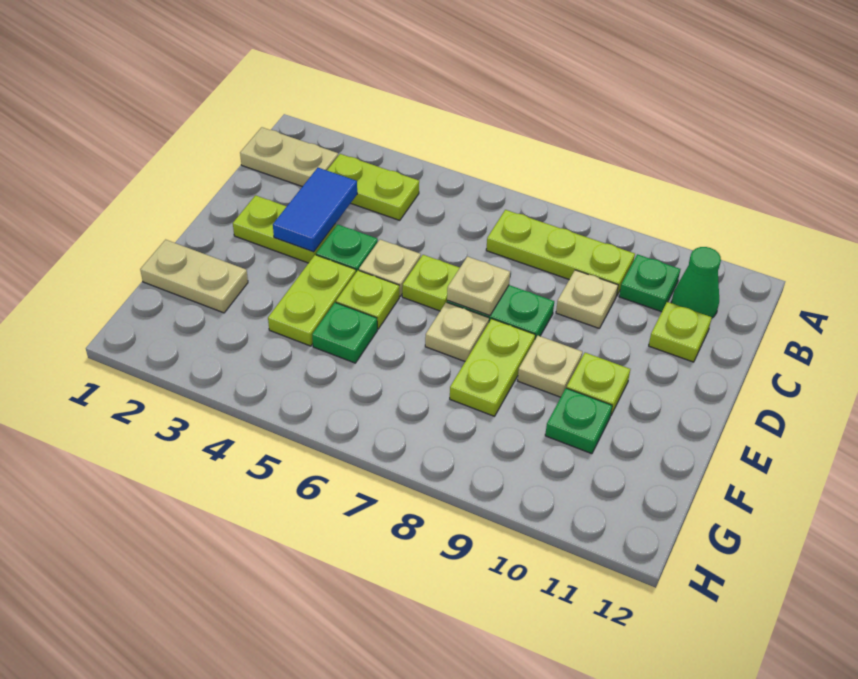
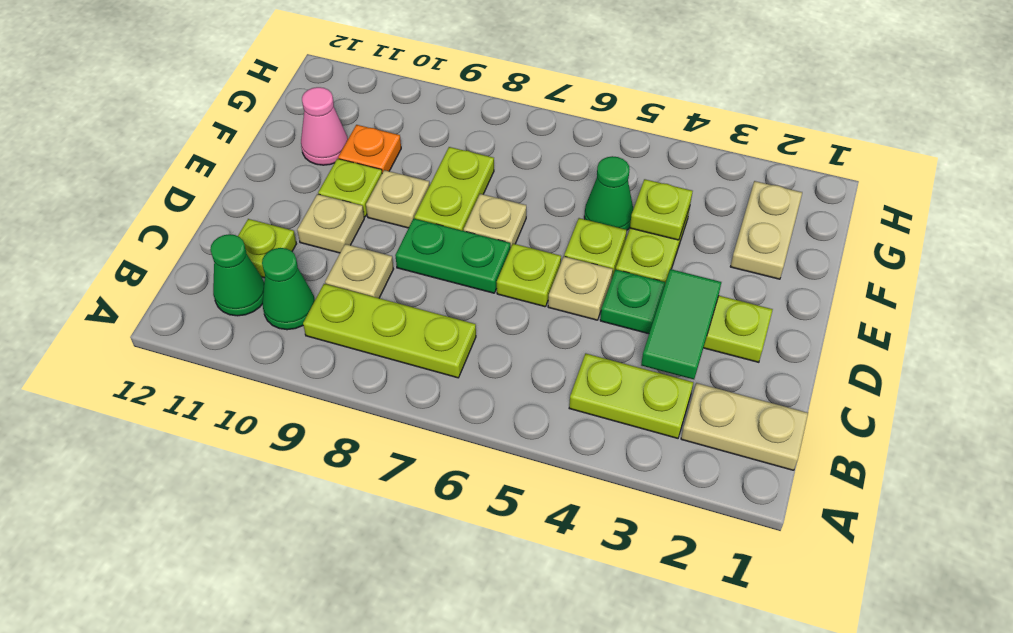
green plate B10 level 1 -> green cone B10 level 1
blue tile C3:D3 level 2 -> green tile C3:D3 level 2
tan plate D7 level 2 -> tan plate D10 level 1
tan plate F1:F2 level 1 -> tan plate F2:G2 level 1
none -> lime plate F4 level 2
green plate F5 level 1 -> green cone F5 level 1
green plate F10 level 1 -> orange plate F10 level 1
none -> pink cone F11 level 1

